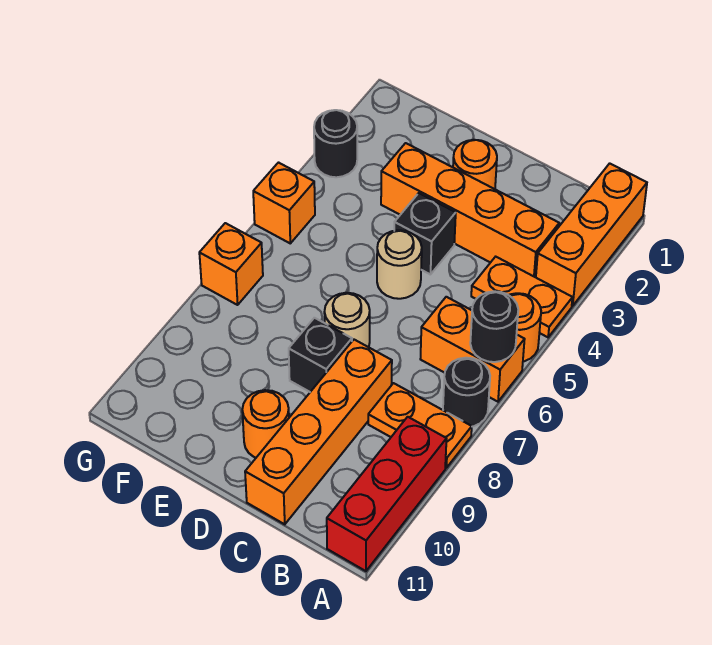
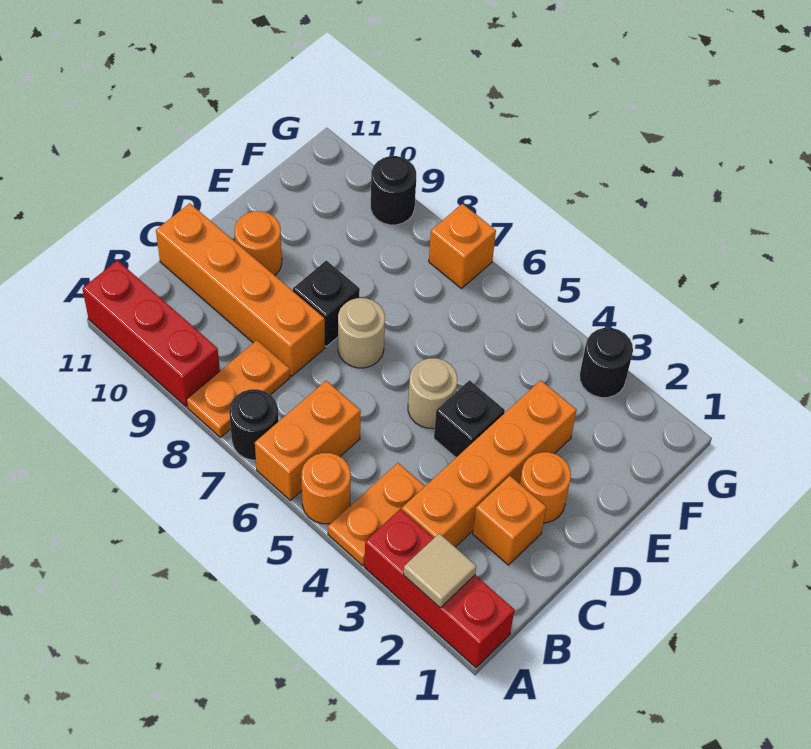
orange brick A1:A3 level 1 -> red brick A1:A3 level 1
none -> tan tile A2 level 2
black round brick A6 level 2 -> black round brick G9 level 1
orange brick G5 level 1 -> orange brick C2 level 1

